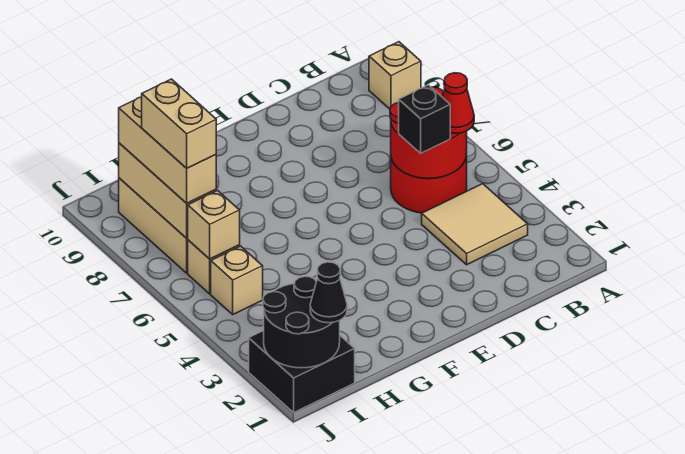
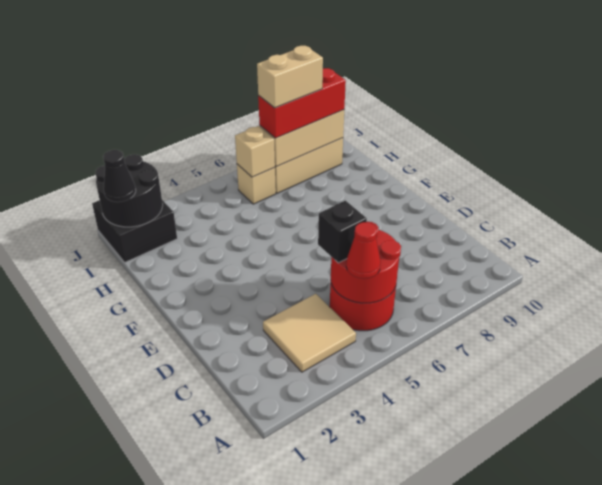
tan brick A9 level 1 -> none
tan brick I5 level 1 -> none
tan brick I7:I9 level 3 -> red brick I7:I9 level 3

